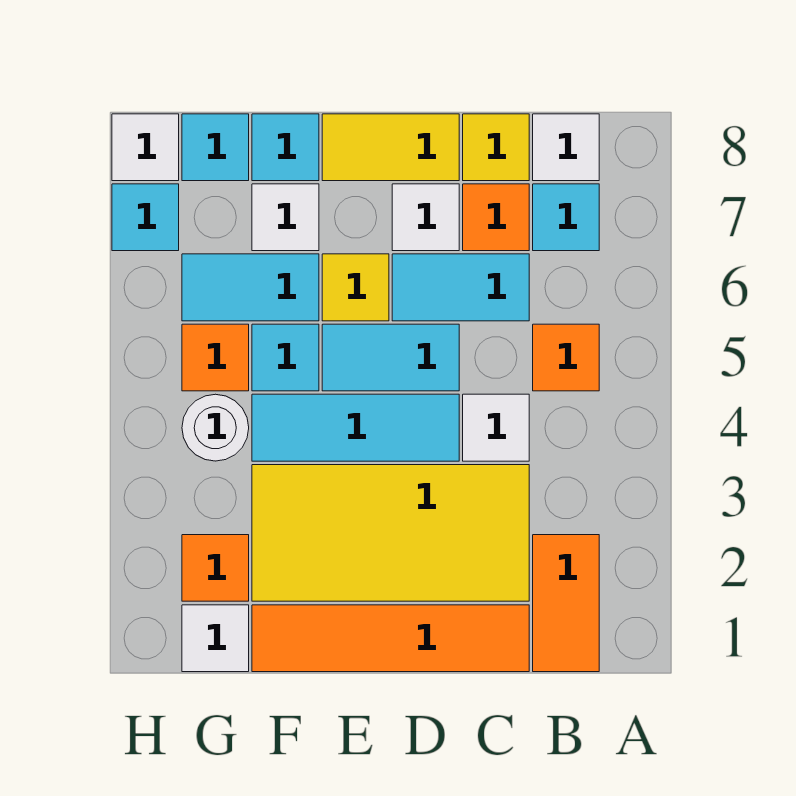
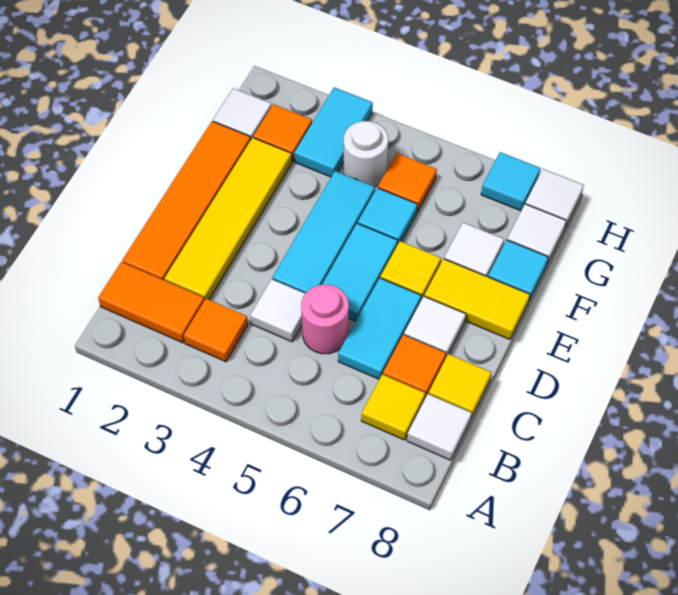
orange tile B5 level 1 -> orange tile B3 level 1
cyan tile B7 level 1 -> yellow tile B7 level 1
yellow tile C2:F3 level 1 -> yellow tile C2:F2 level 1
none -> pink round brick C5 level 1
yellow tile D8:E8 level 1 -> yellow tile E7:E8 level 1
cyan tile F6:G6 level 1 -> cyan tile G3:H3 level 1
cyan tile G8 level 1 -> white tile G8 level 1

